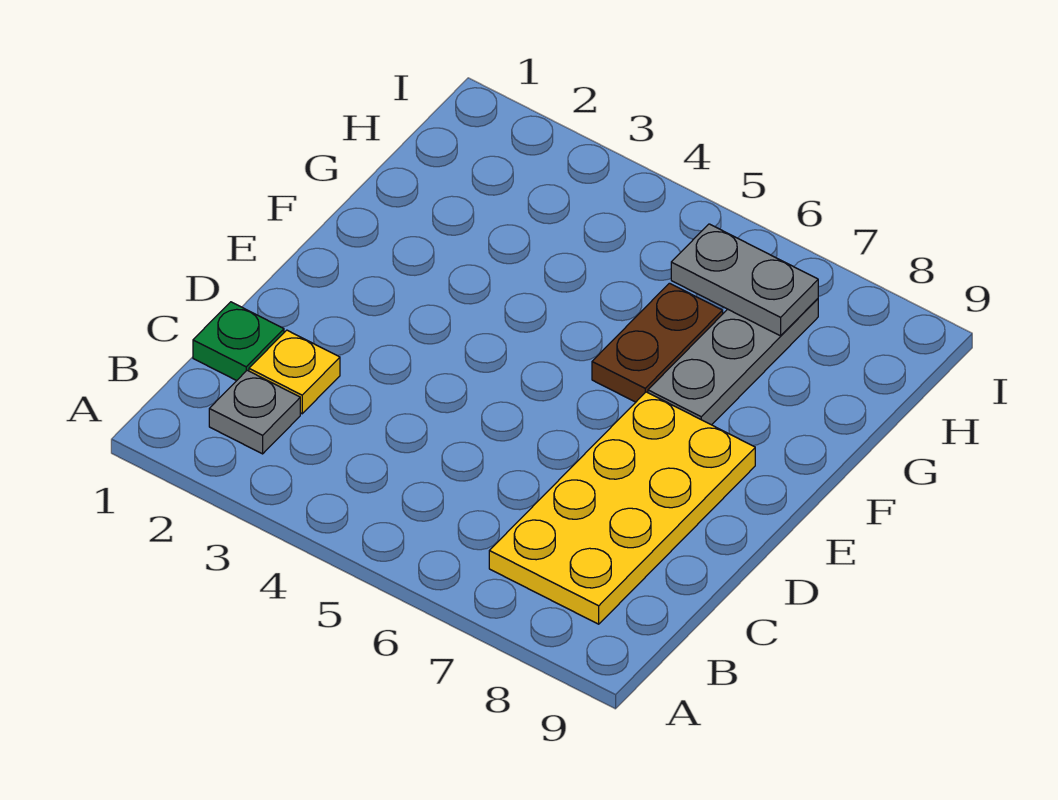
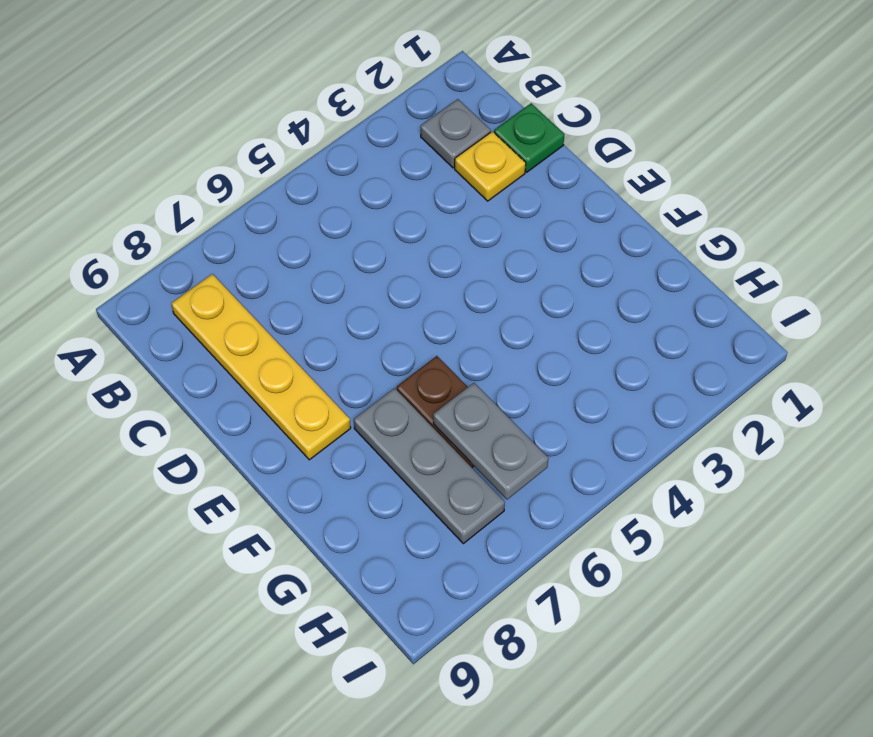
yellow plate B7:E8 level 1 -> yellow plate B8:E8 level 1
grey plate H6:H7 level 2 -> grey plate G6:H6 level 2

